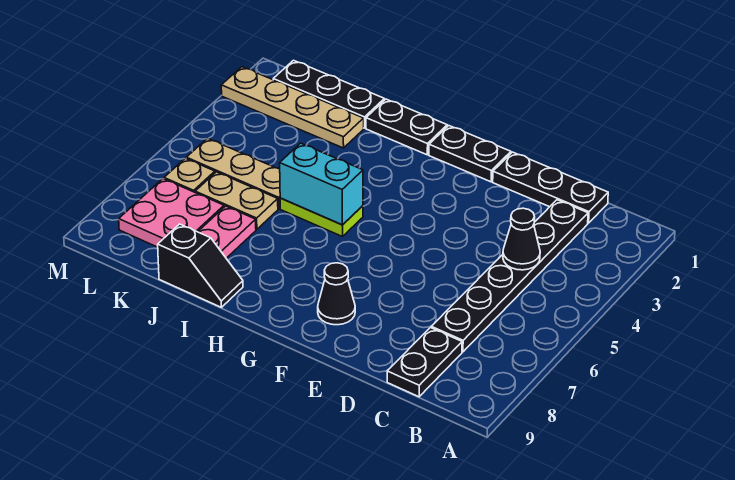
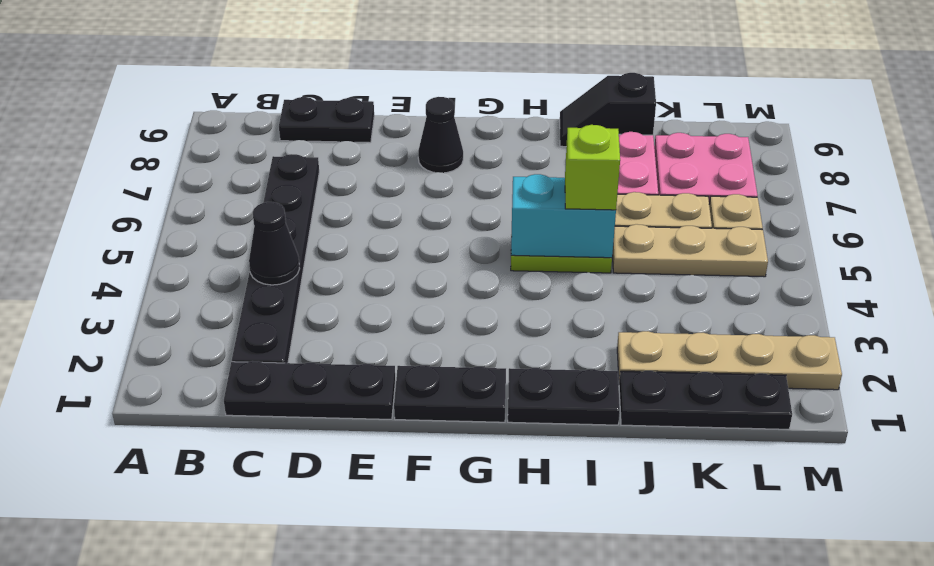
black plate C8:C9 level 1 -> black plate C9:D9 level 1
none -> lime brick I5 level 3

